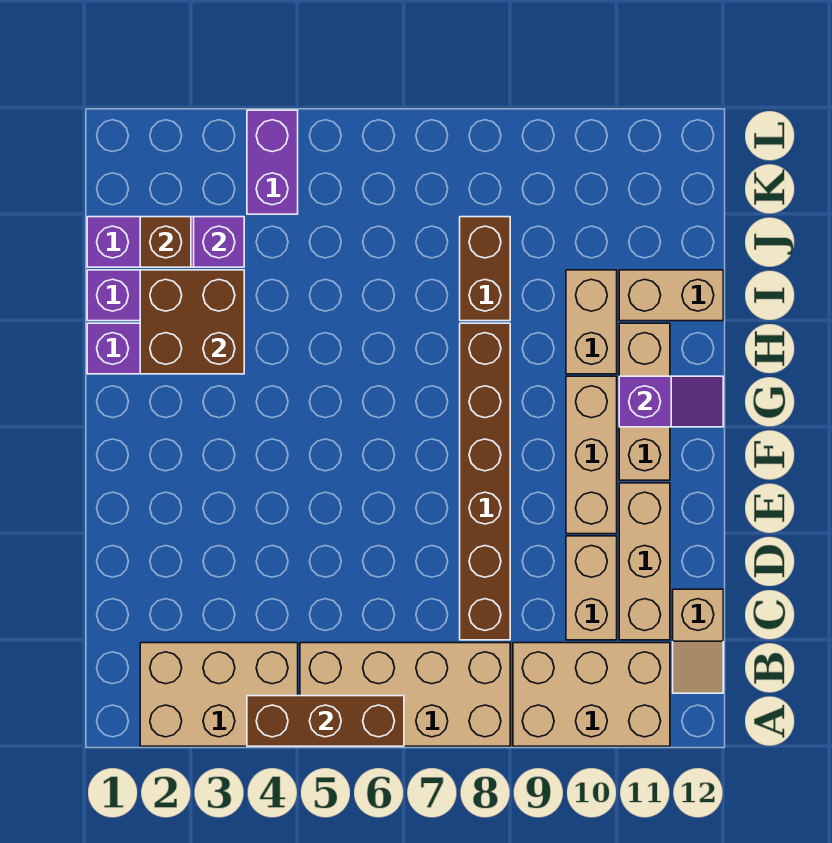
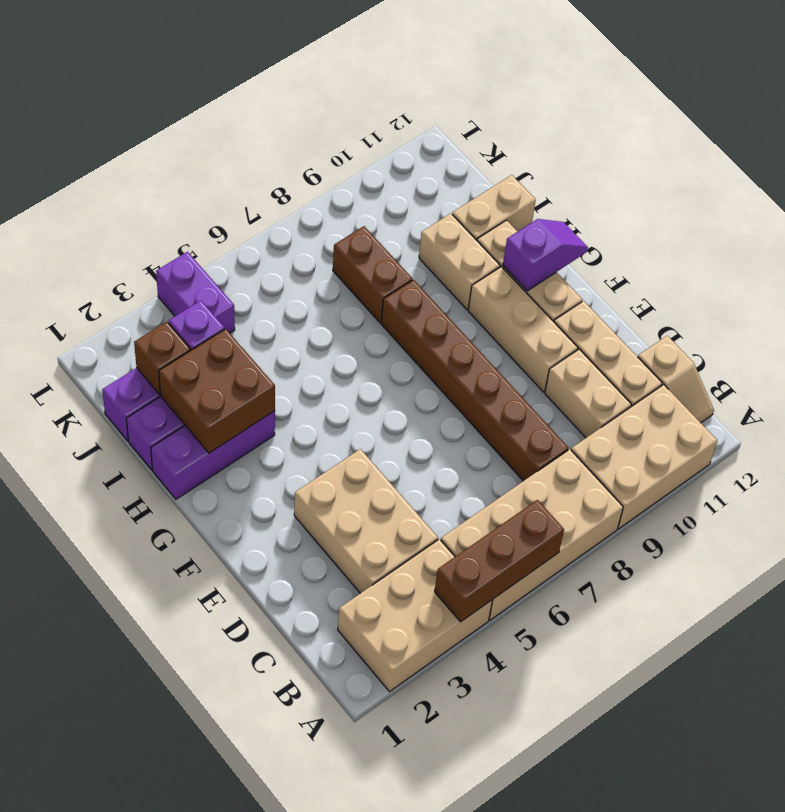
none -> tan brick C3:E4 level 1

